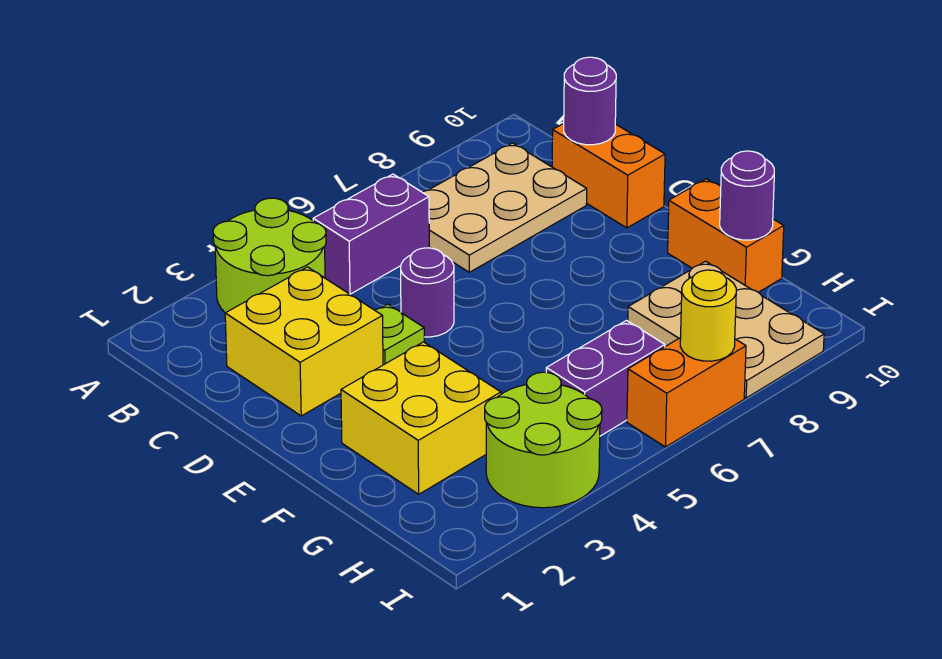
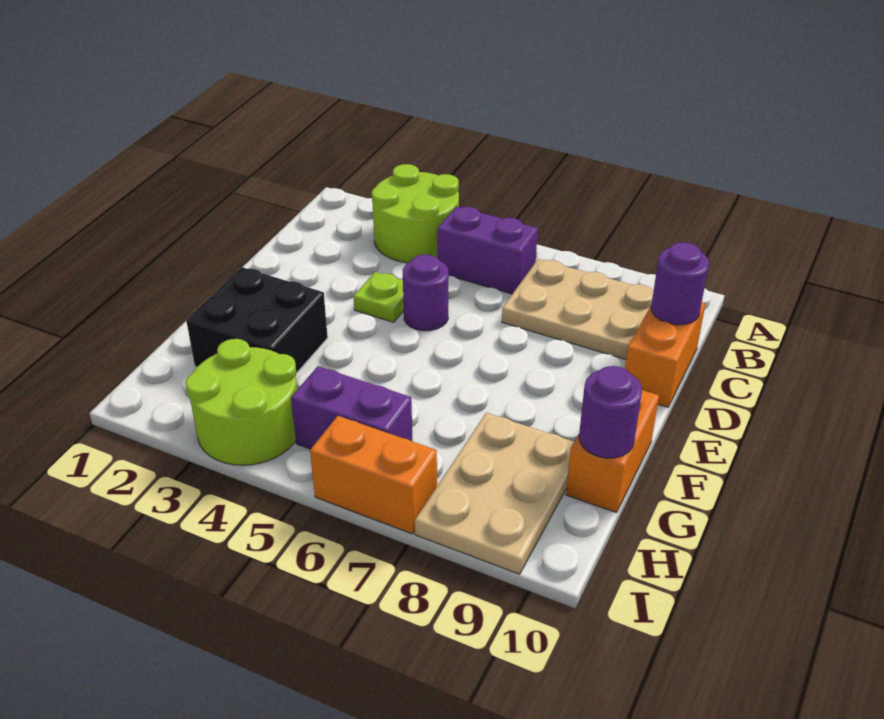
yellow brick C2:D3 level 1 -> none
yellow brick F2:G3 level 1 -> black brick F2:G3 level 1
yellow round brick I7 level 2 -> none

